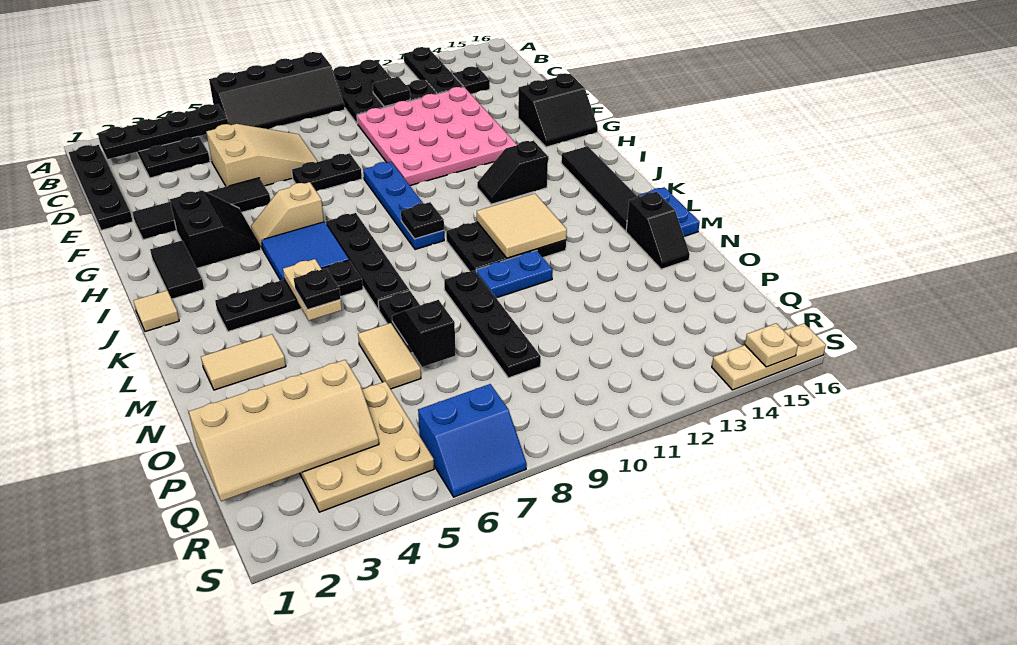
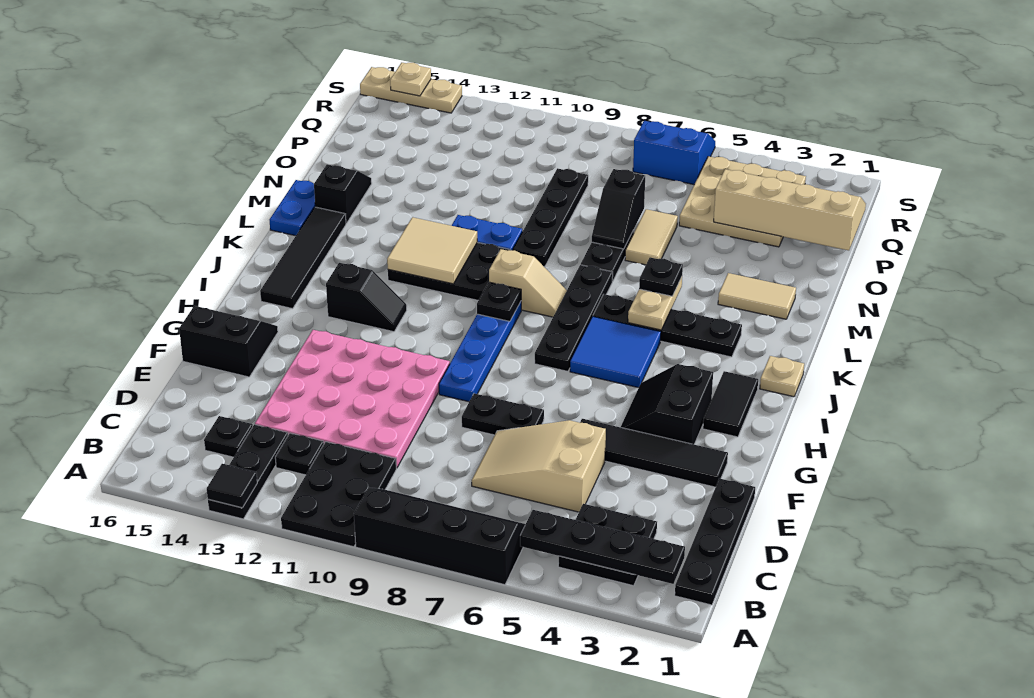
black tile C11 level 2 -> black tile A13 level 2
tan slope H5:H6 level 1 top 6 -> tan slope K8:K9 level 1 top 9
tan tile J1 level 1 -> tan plate J1 level 1

